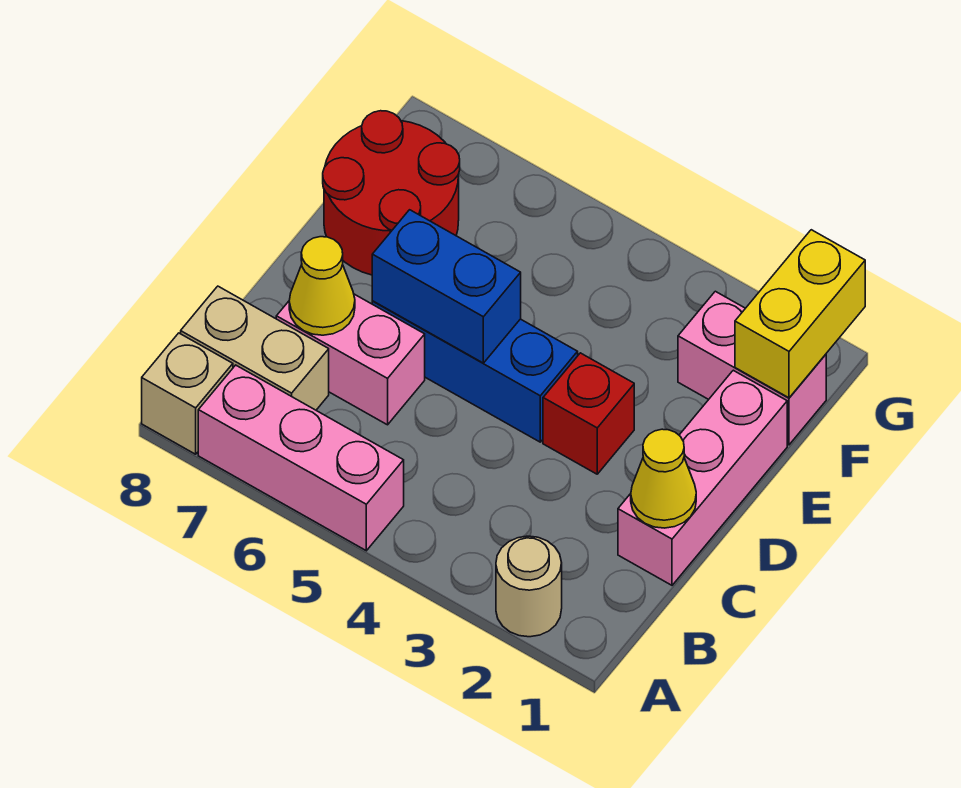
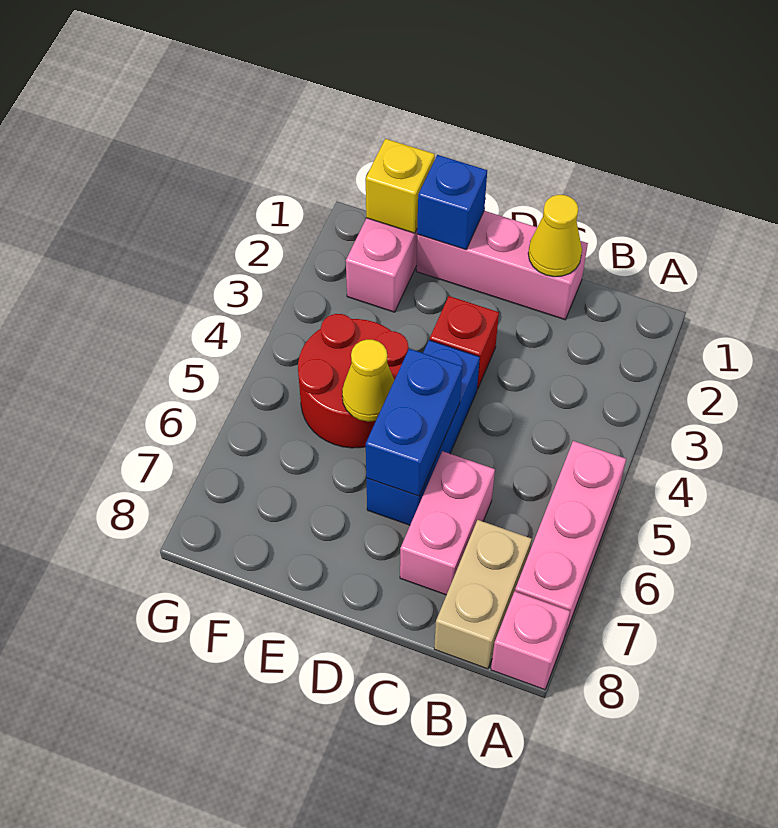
tan round brick A2 level 1 -> none
tan brick A8 level 1 -> pink brick A8 level 1
yellow cone C7 level 2 -> yellow cone E5 level 2
none -> blue brick E1 level 2
red round brick E7:F8 level 1 -> red round brick E4:F5 level 1
yellow brick F1:G1 level 2 -> yellow brick F1 level 2

